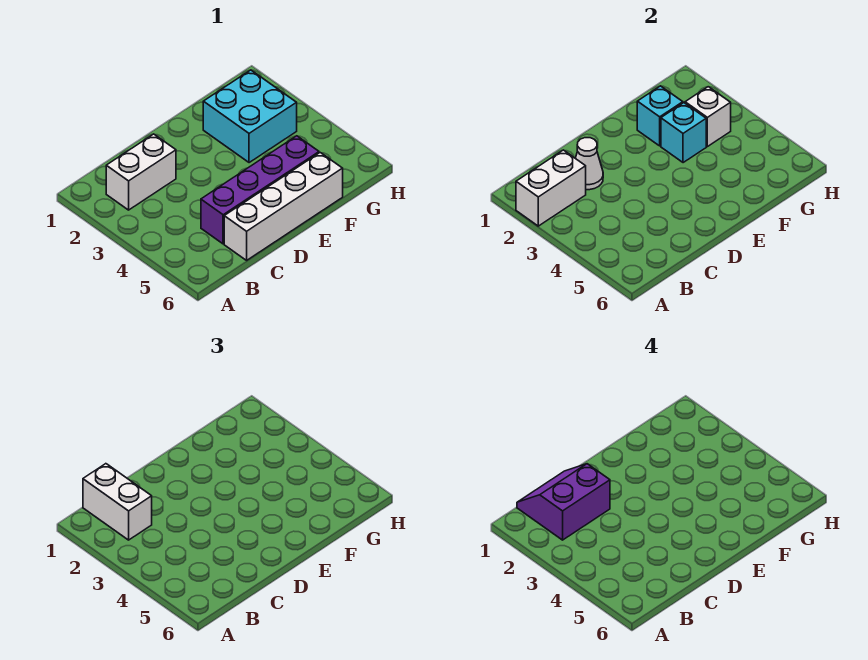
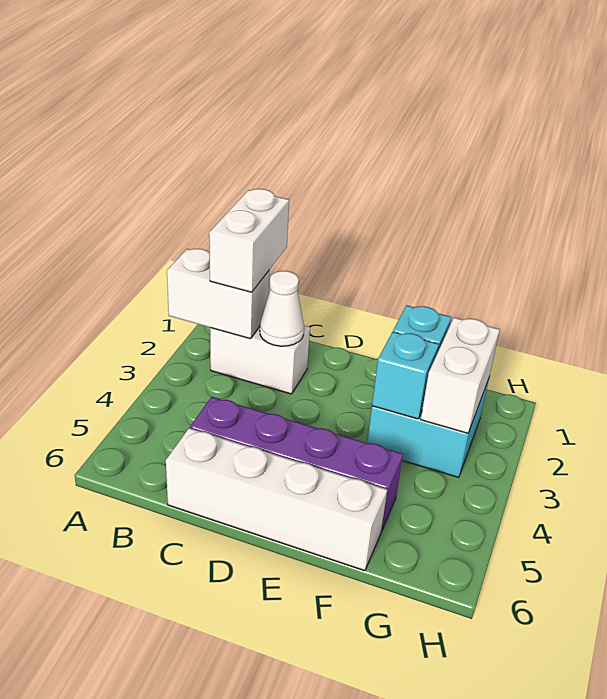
purple slope B1:C2 level 4 top 2 -> none
white brick G3 level 2 -> white brick G2:G3 level 2

